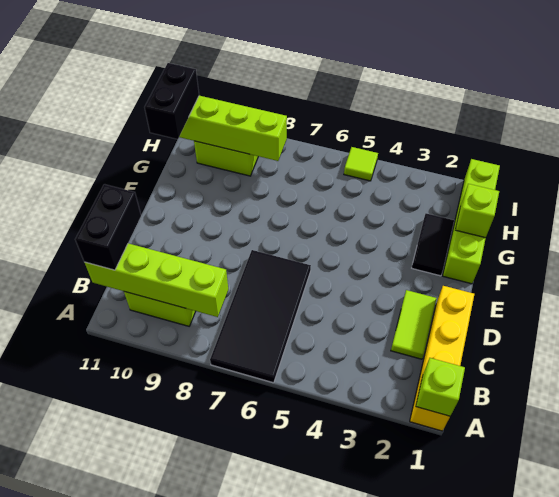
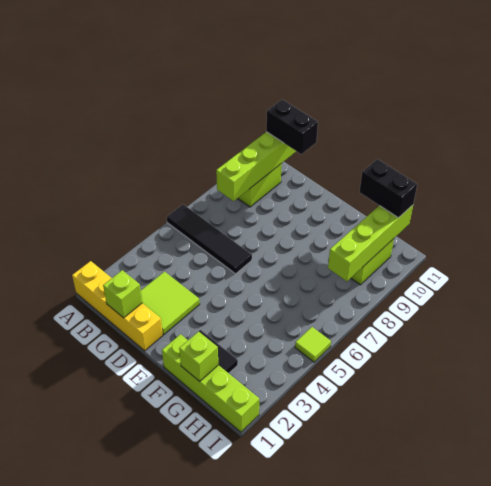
lime brick A1 level 2 -> lime brick C1 level 2
black tile A6:D7 level 1 -> black tile A6:D6 level 1
lime tile C2:D2 level 1 -> lime tile C2:D3 level 1

